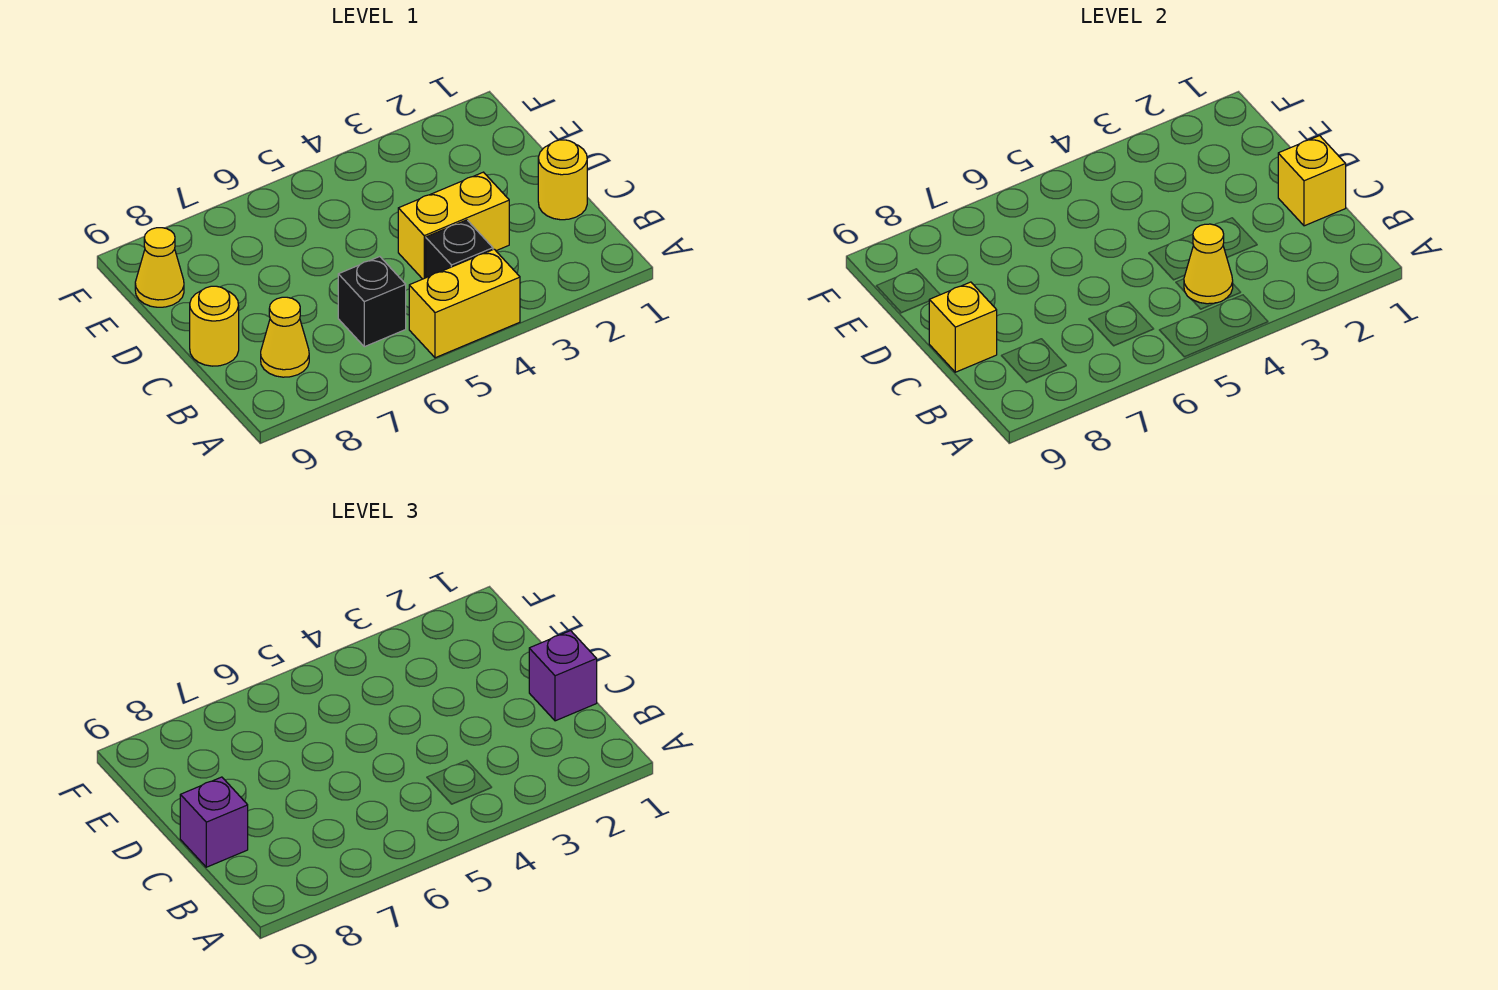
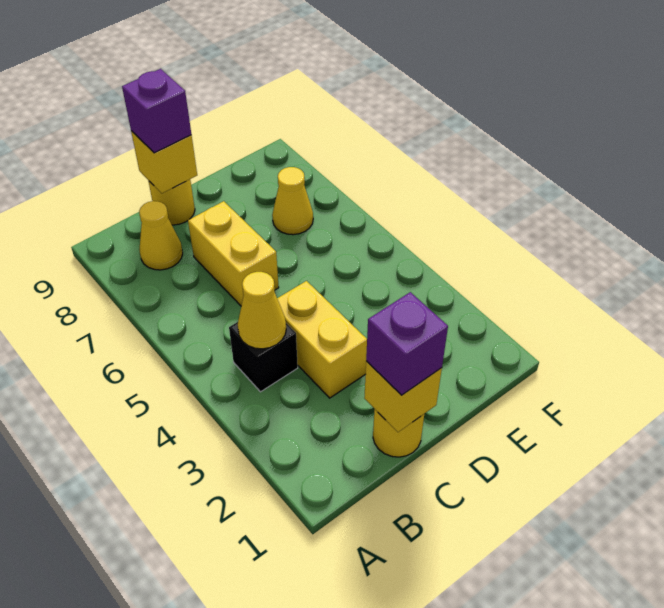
yellow brick A4:A5 level 1 -> yellow brick C6:C7 level 1
black brick B6 level 1 -> none
yellow cone E9 level 1 -> yellow cone E7 level 1

